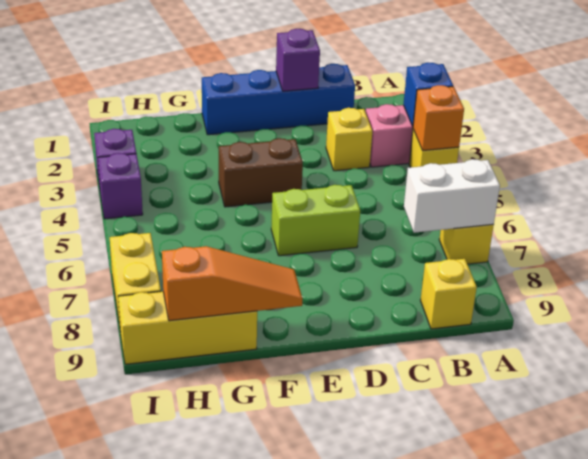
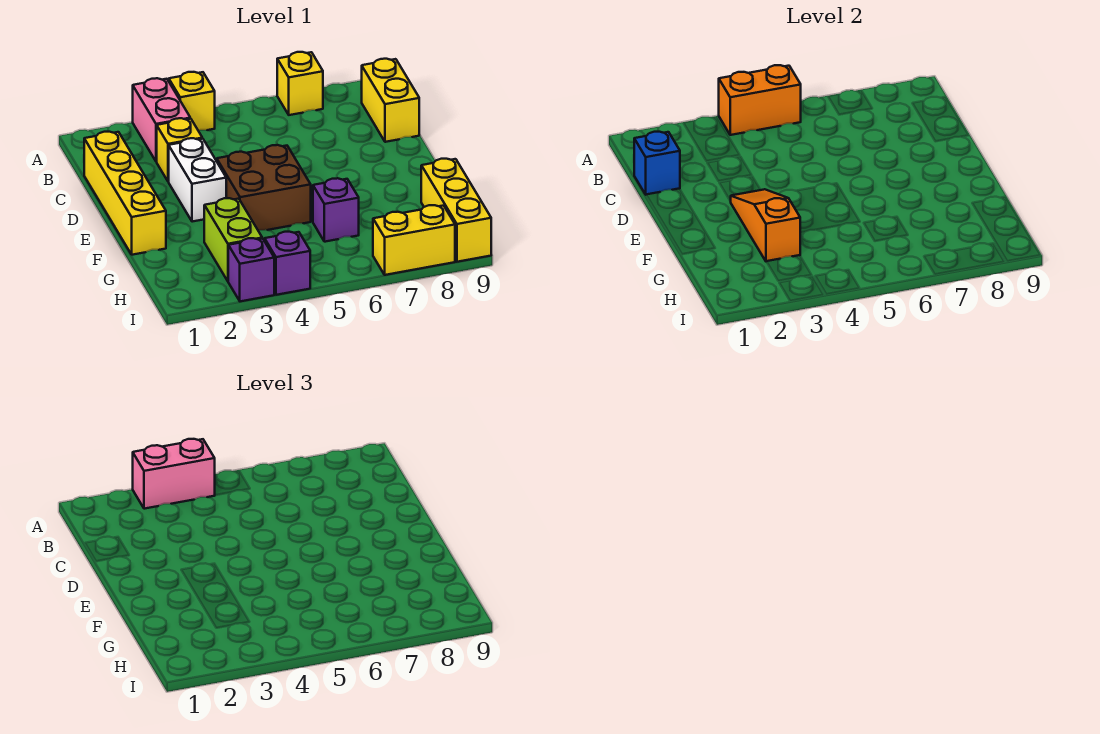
blue brick A3 level 2 -> blue brick C1 level 2
none -> pink brick A3:A4 level 3
orange brick A4 level 2 -> orange brick A4:A5 level 2
white brick A7:B7 level 2 -> white brick D3:E3 level 1
yellow brick B9 level 1 -> yellow brick B9:C9 level 1
blue brick C1:F1 level 1 -> yellow brick C1:F1 level 1
purple brick D1 level 2 -> purple brick G6 level 1
lime brick D6:E6 level 1 -> lime brick G3:H3 level 1
brown brick E4:F4 level 1 -> brown brick E4:F5 level 1
orange slope F9:H9 level 2 top H -> orange slope E3:G3 level 2 top G

